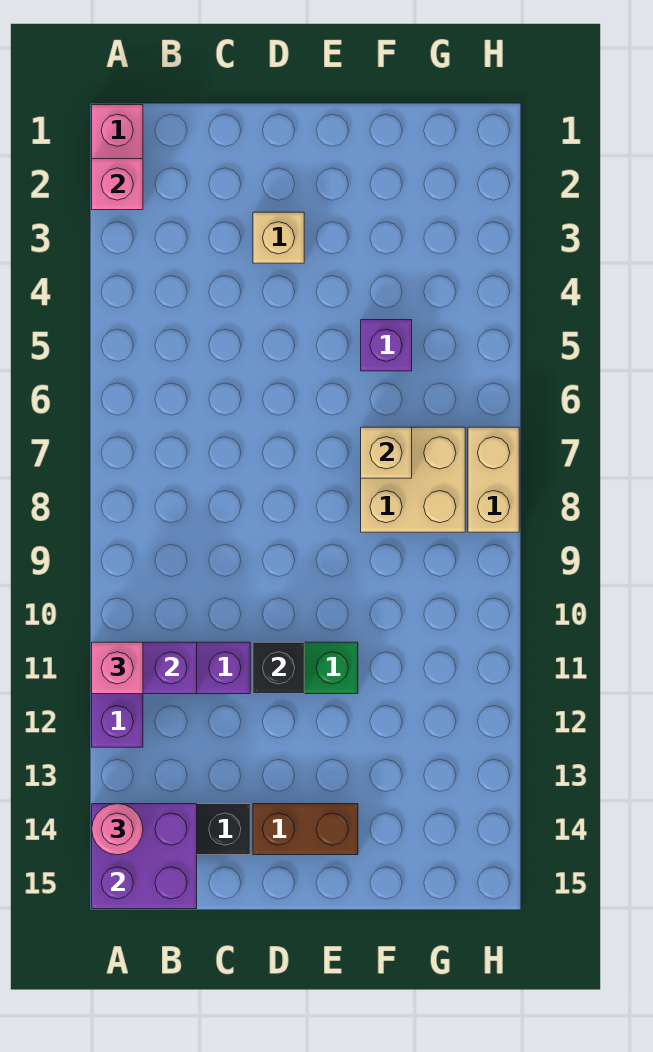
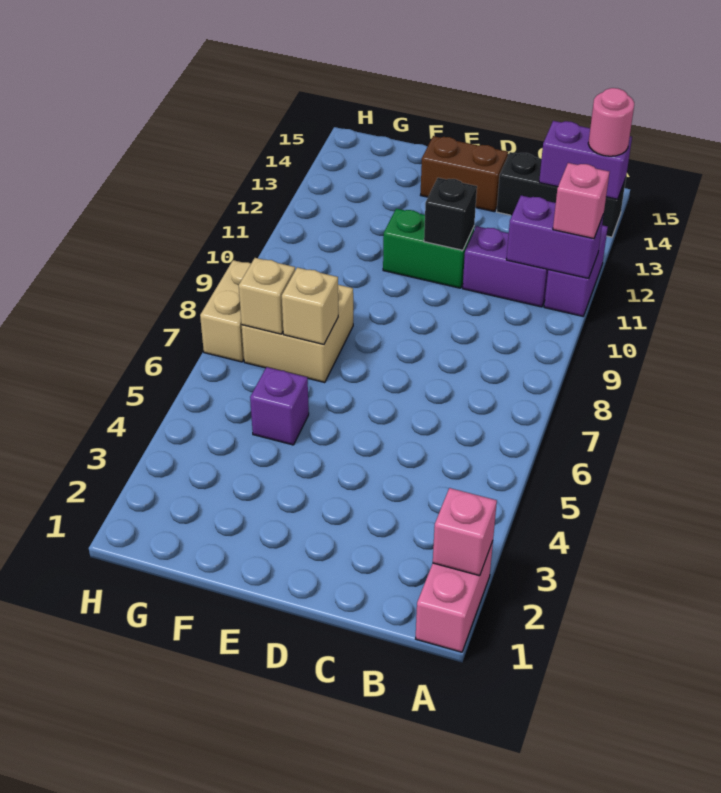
purple brick A14:B15 level 2 -> purple brick A14:B14 level 2
tan brick D3 level 1 -> tan brick G7 level 2

